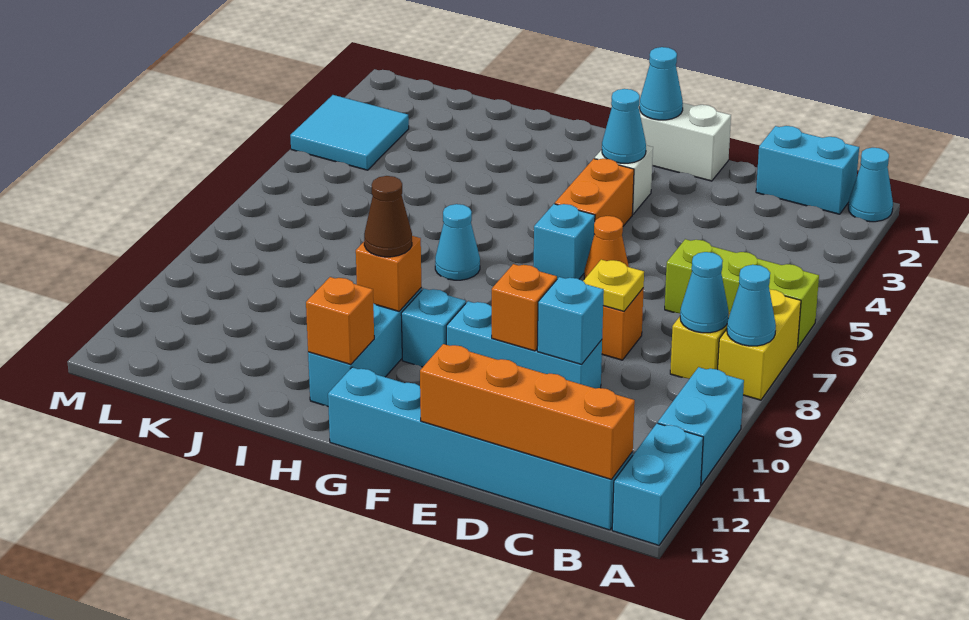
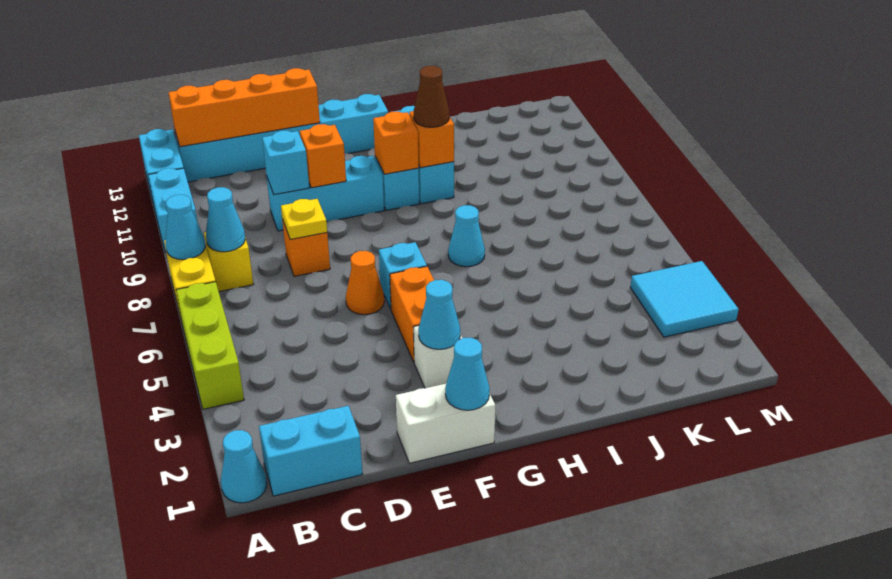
lime brick A6:C6 level 1 -> lime brick A4:A6 level 1
orange brick H12 level 2 -> orange brick G10 level 2

